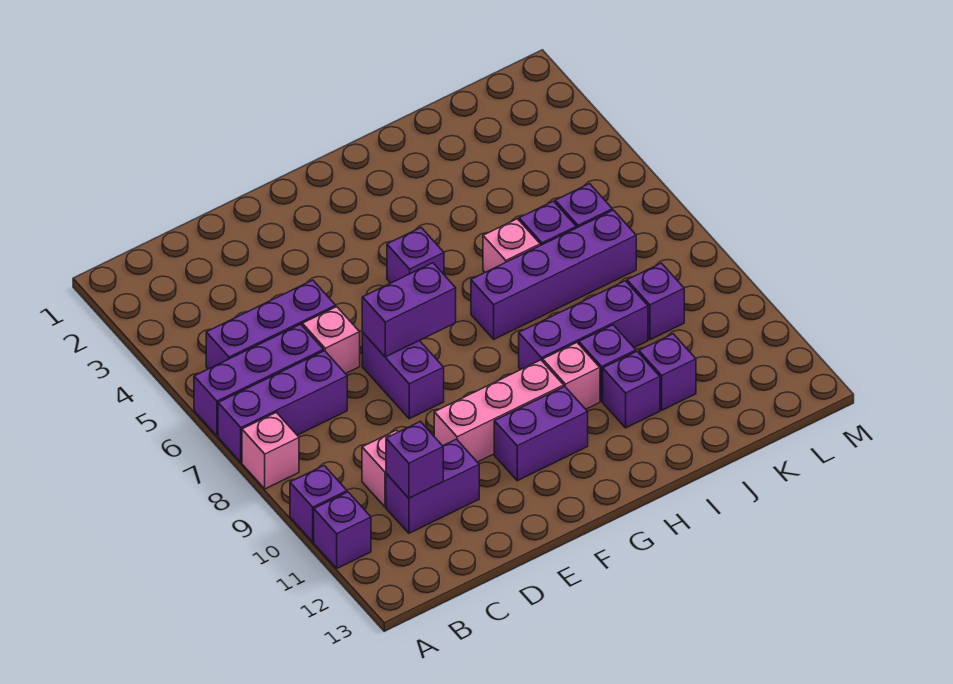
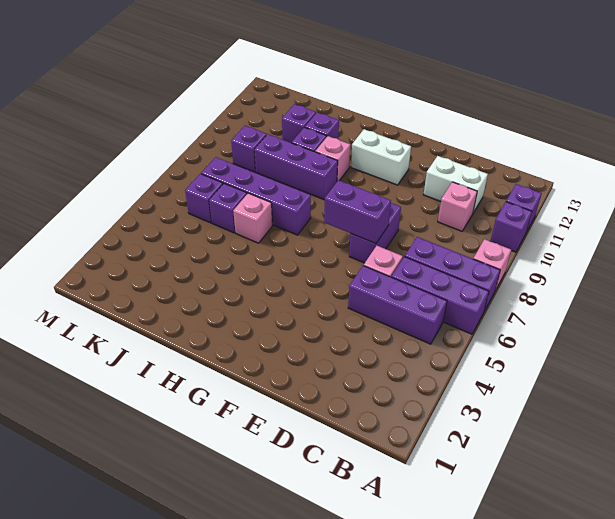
purple brick C11:D11 level 1 -> white brick C11:D11 level 1
purple brick C11 level 2 -> none
pink brick E10:G10 level 1 -> none
purple brick F11:G11 level 1 -> white brick F11:G11 level 1
purple brick G5 level 1 -> none

